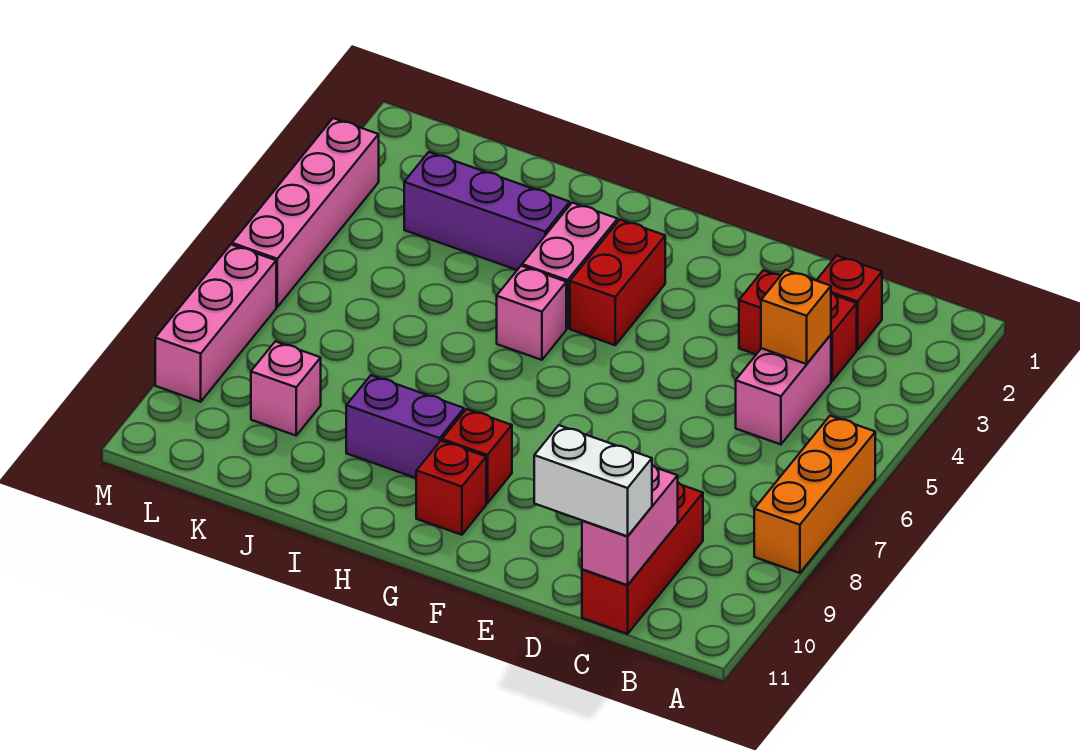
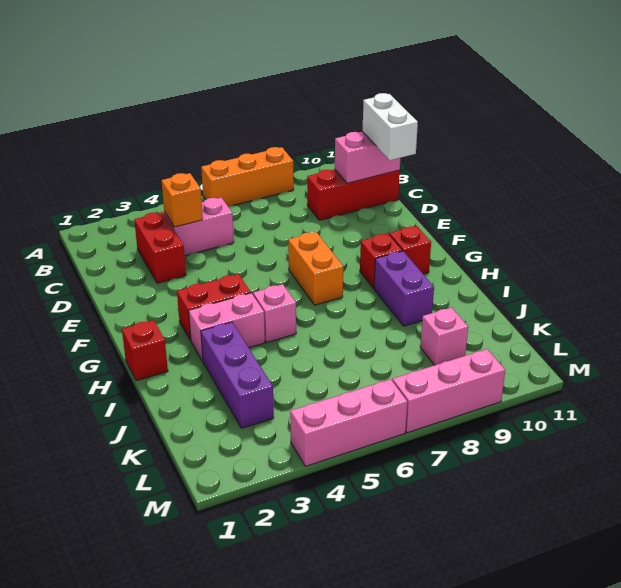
red brick C2 level 1 -> red brick H1 level 1
none -> orange brick F7:G7 level 1
pink brick M3:M6 level 1 -> pink brick M4:M6 level 1

